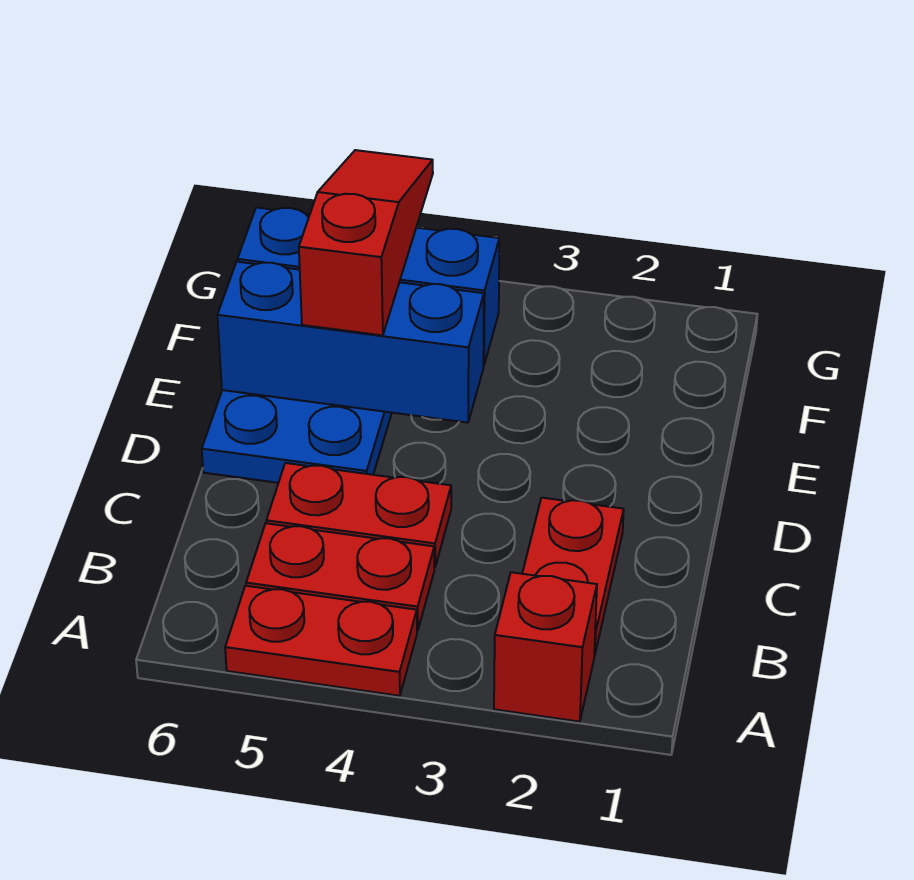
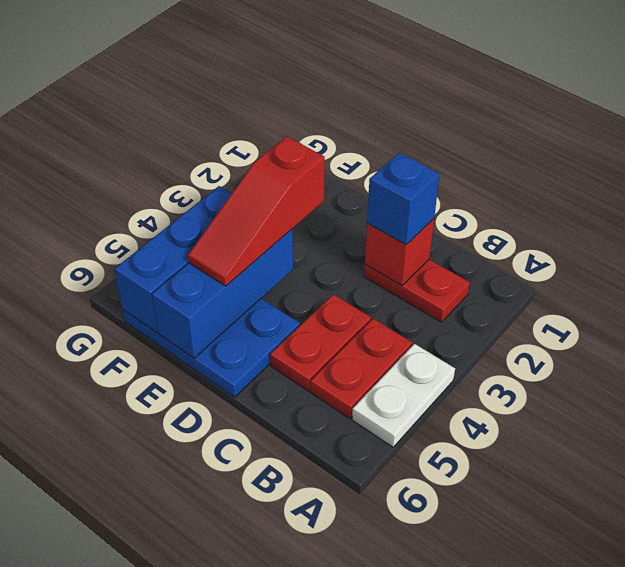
red brick A2 level 1 -> red brick C2 level 2
red plate A4:A5 level 1 -> white plate A4:A5 level 1
none -> blue brick C2 level 3
red slope E5:G5 level 3 top E -> red slope E3:E5 level 3 top 3

